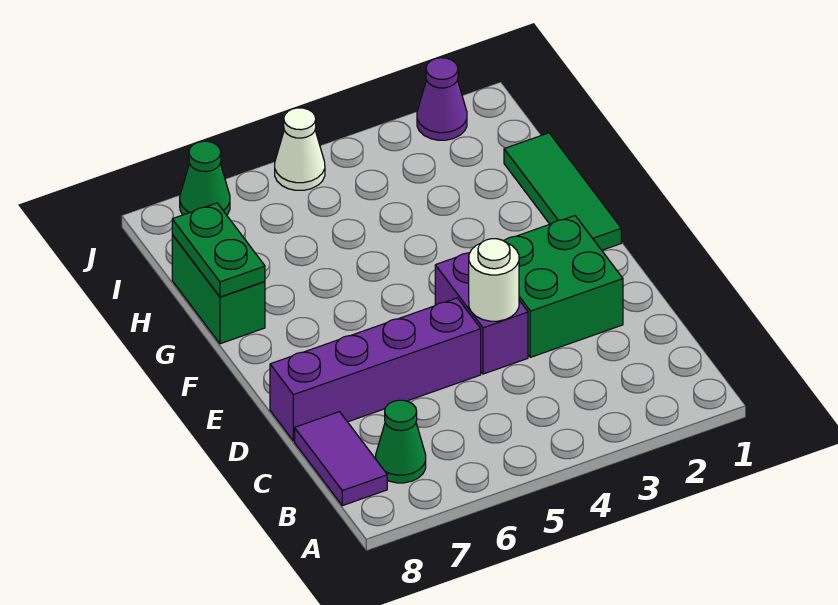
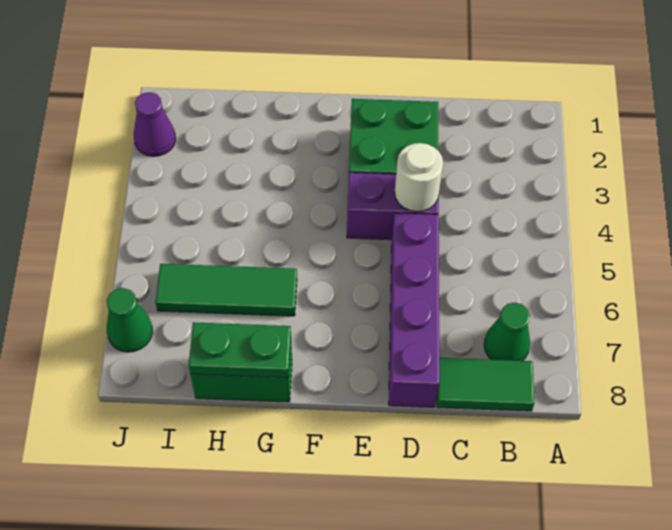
purple tile B8:C8 level 1 -> green tile B8:C8 level 1
green tile F1:H1 level 1 -> green tile G6:I6 level 1
white cone J5 level 1 -> none

